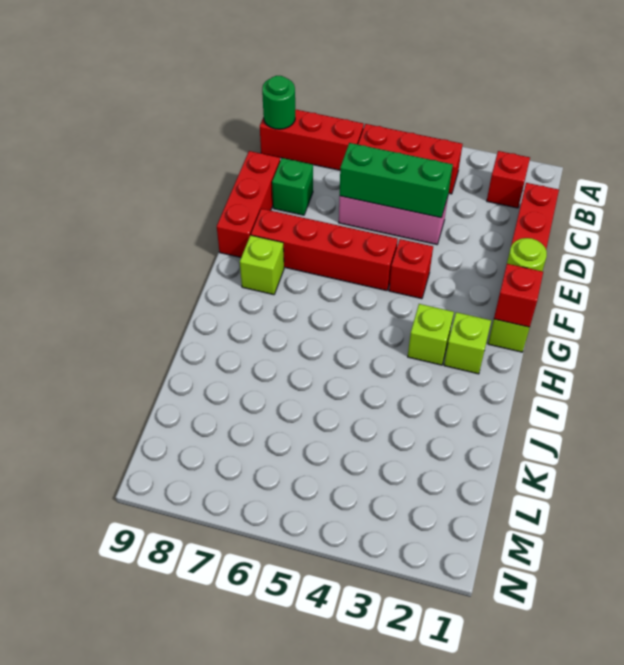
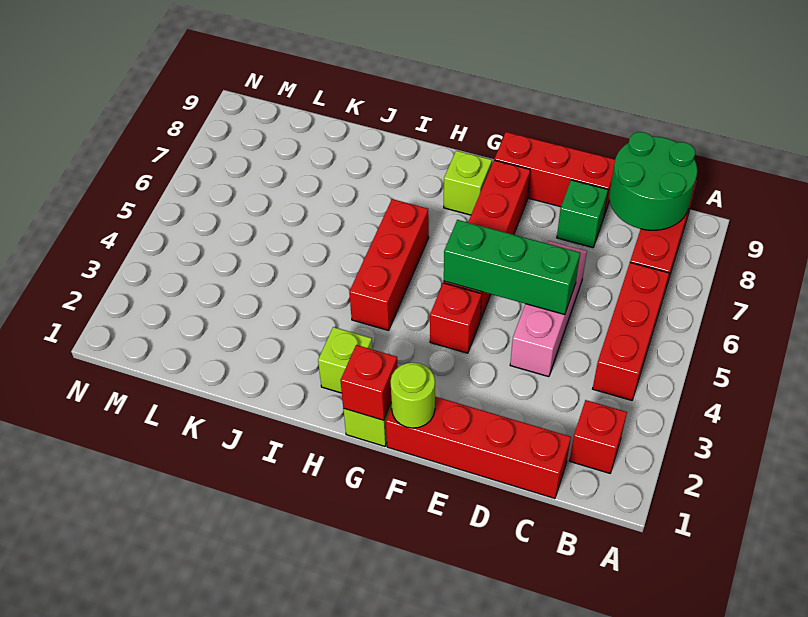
green round brick B9 level 2 -> green round brick B8:C9 level 2
green brick D4:D6 level 2 -> green brick D5:F5 level 2
lime brick H3 level 1 -> none
none -> red brick H4:H6 level 1

